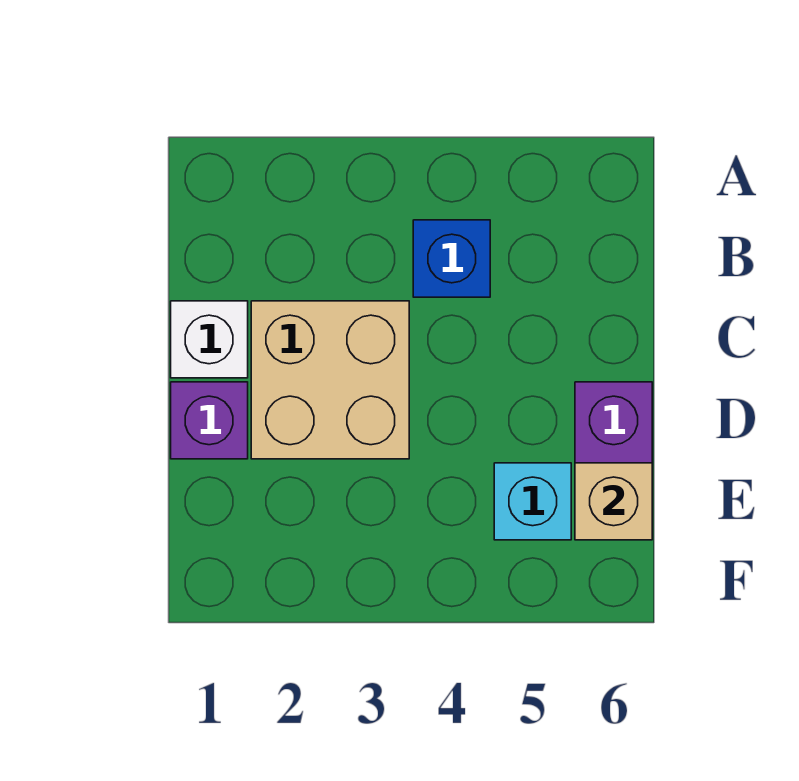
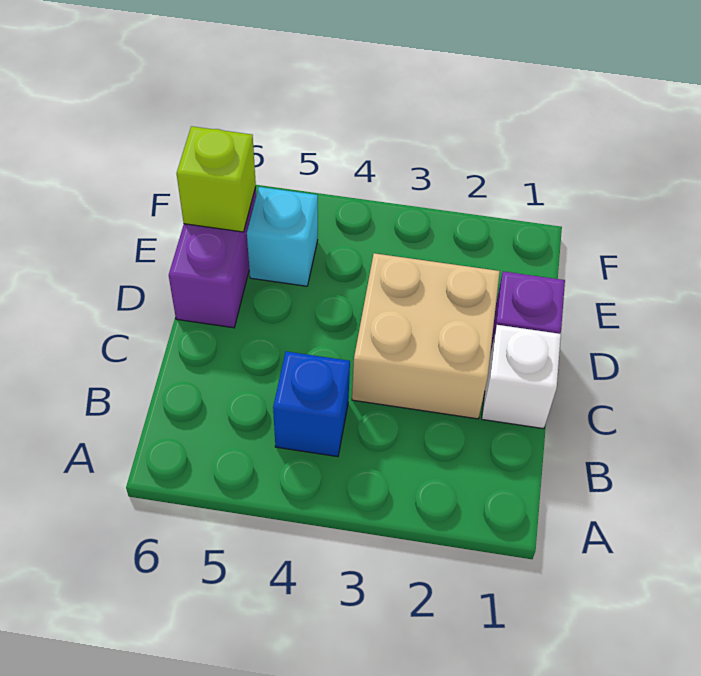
tan brick E6 level 2 -> lime brick E6 level 2

